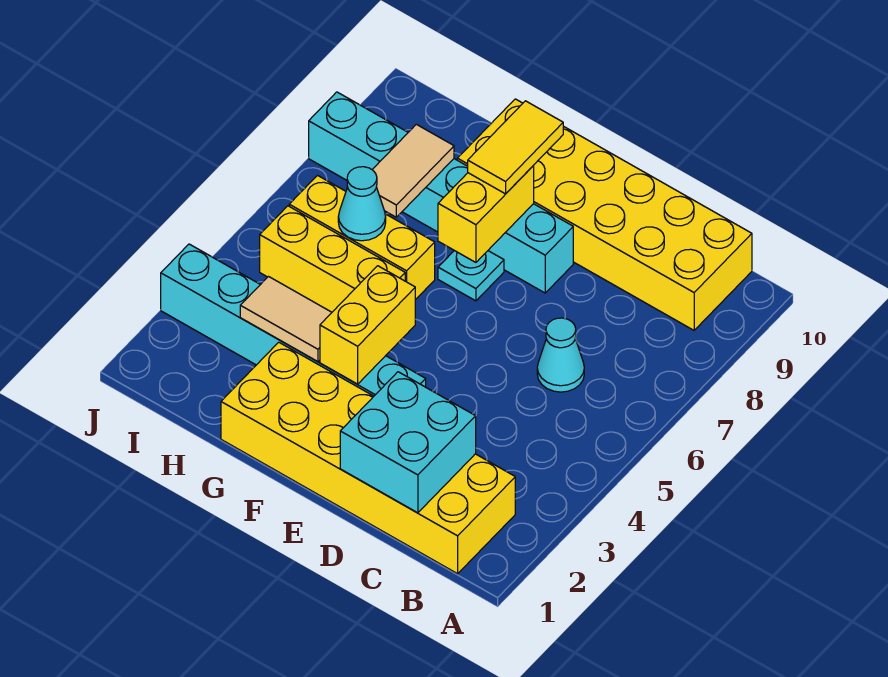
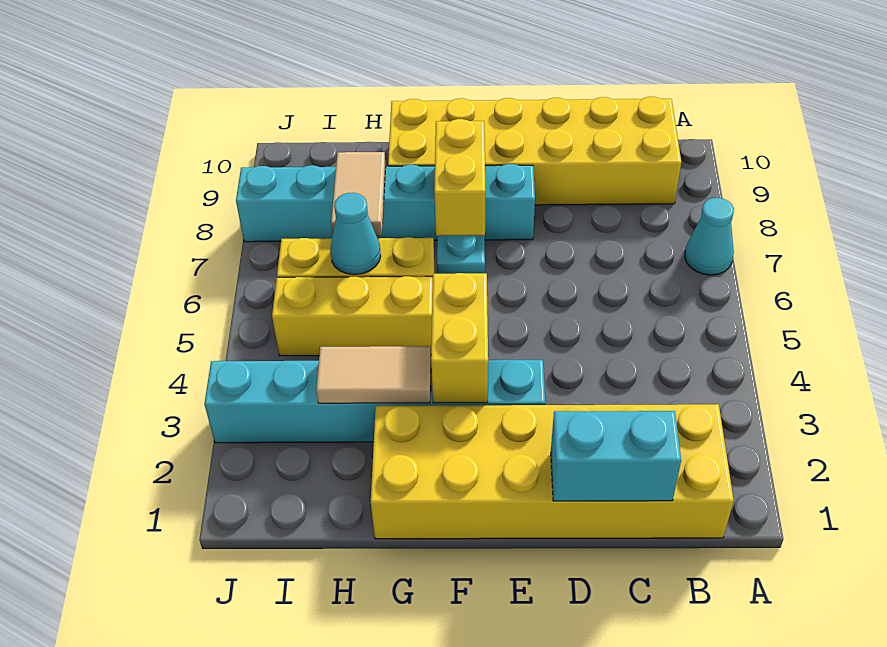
cyan brick C1:D2 level 2 -> cyan brick C1:D1 level 2
cyan cone C6 level 1 -> cyan cone A7 level 1
yellow tile F8:F9 level 3 -> none

